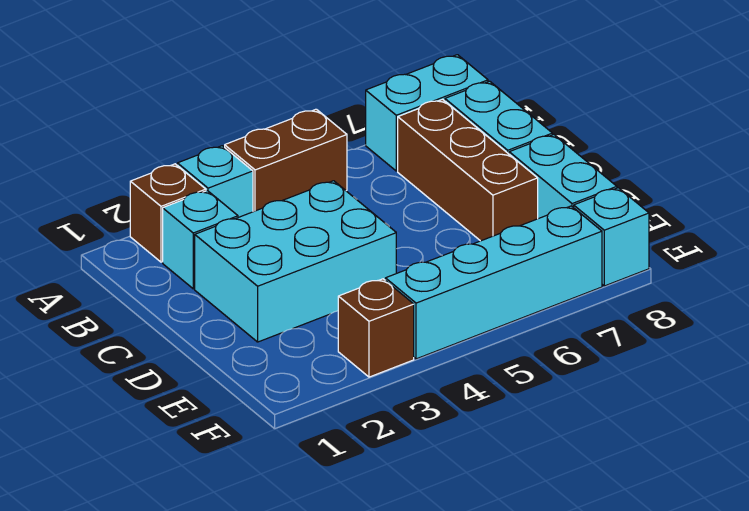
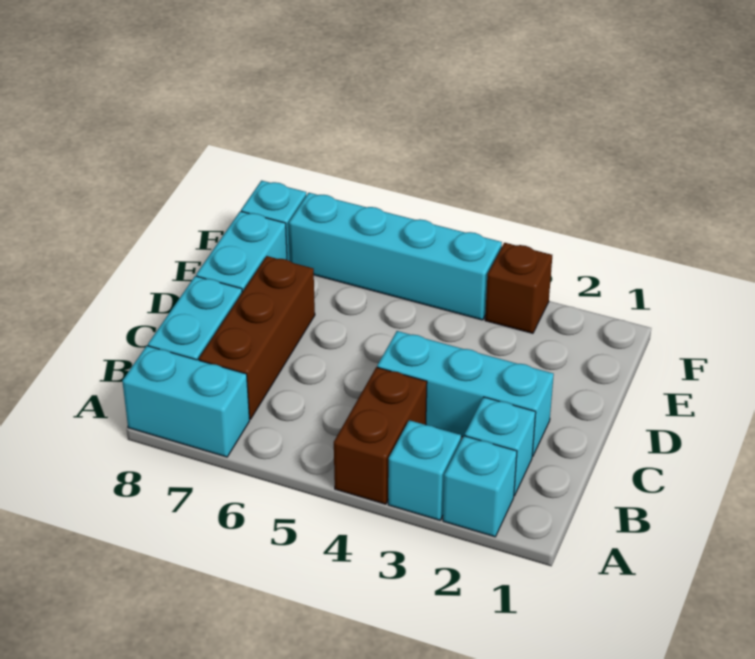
brown brick A2 level 1 -> cyan brick A2 level 1
brown brick A4:A5 level 1 -> brown brick A4:B4 level 1
cyan brick C2:D4 level 1 -> cyan brick C2:C4 level 1

